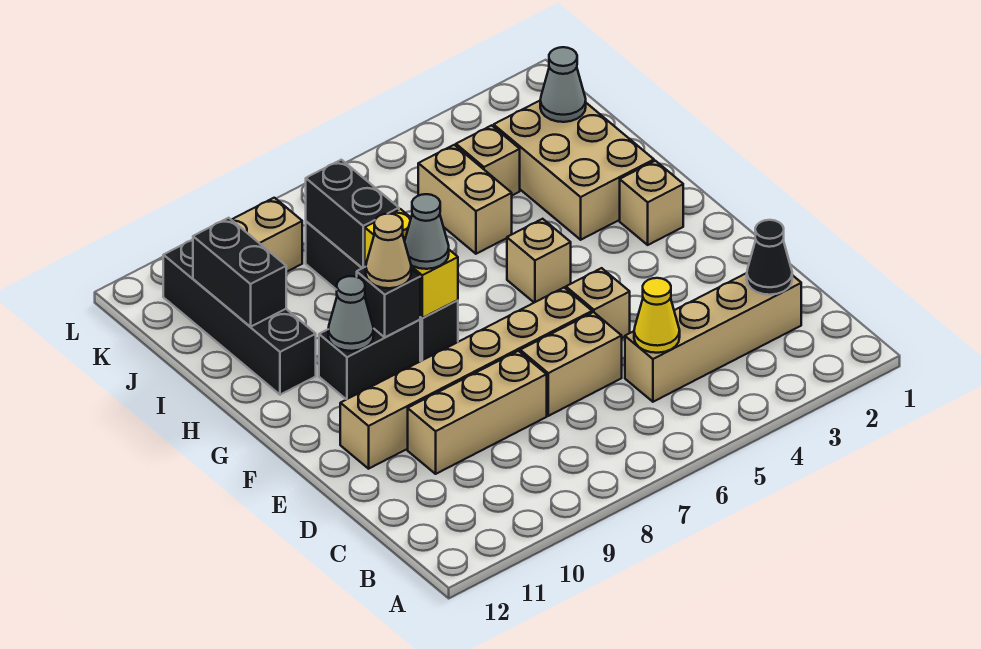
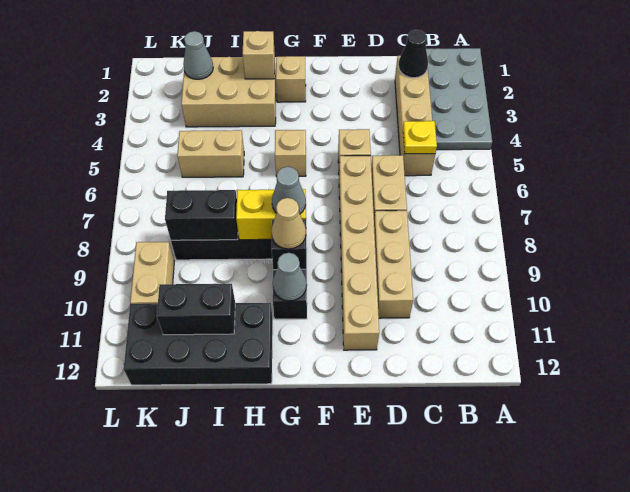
none -> grey plate A1:B4 level 1
yellow cone C5 level 2 -> yellow plate C5 level 2
black brick H11:K11 level 1 -> black brick H11:K12 level 1
tan brick J4 level 1 -> tan brick H2 level 2

